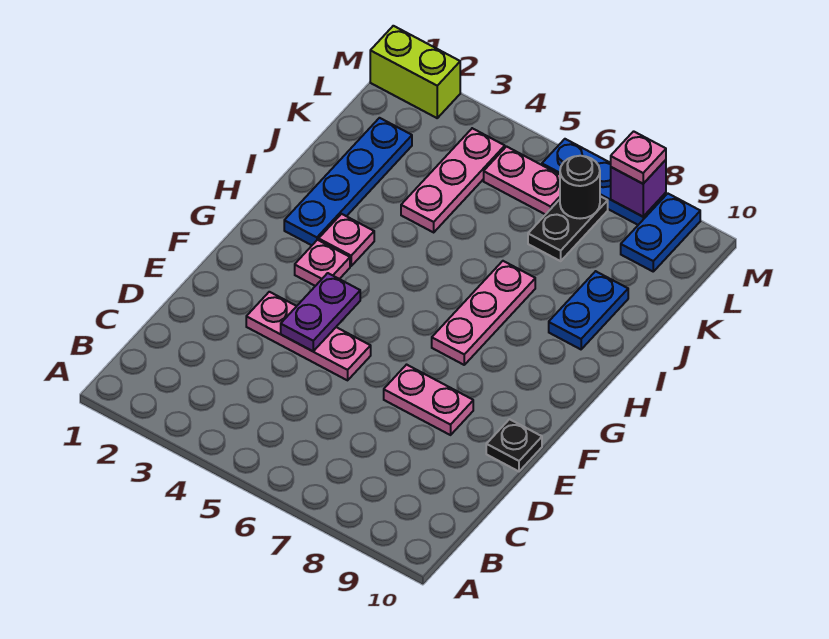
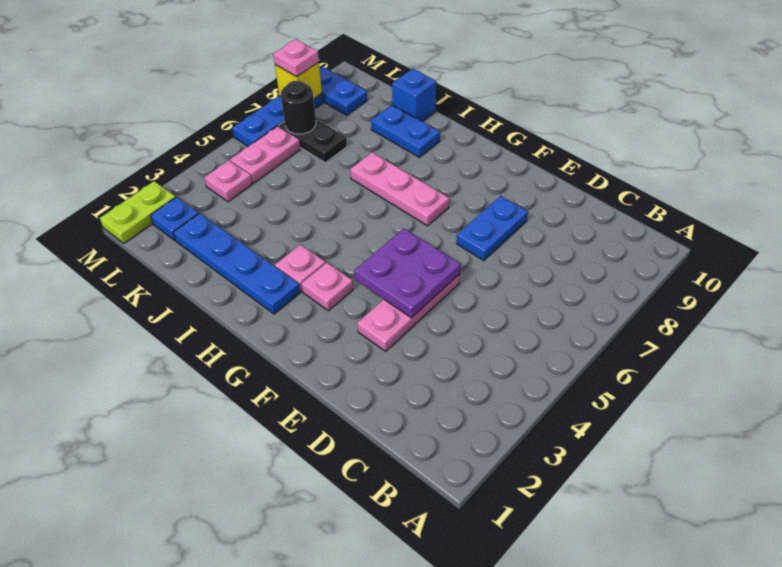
purple plate E4:F4 level 2 -> purple plate E4:F5 level 2
pink plate E7:E8 level 1 -> blue plate E7:E8 level 1
black plate E10 level 1 -> none
pink plate J4:L4 level 1 -> pink plate L4 level 1
none -> blue brick J10 level 1
none -> blue plate L2 level 1
lime brick M1:M2 level 1 -> lime plate M1:M2 level 1
purple brick M8 level 2 -> yellow brick M8 level 2

